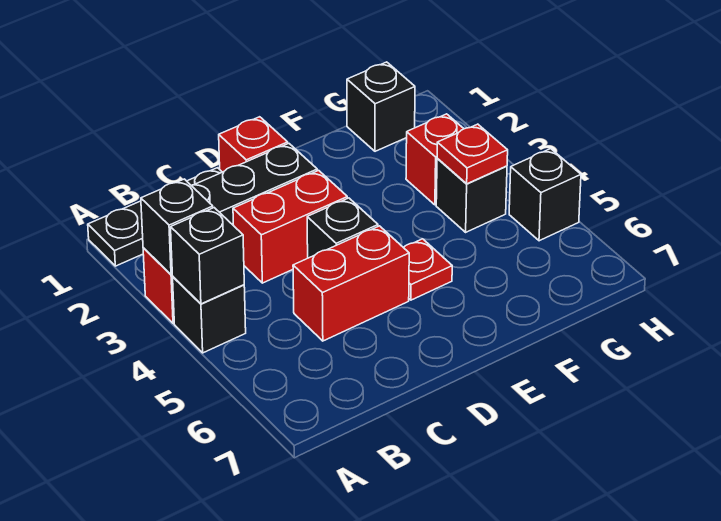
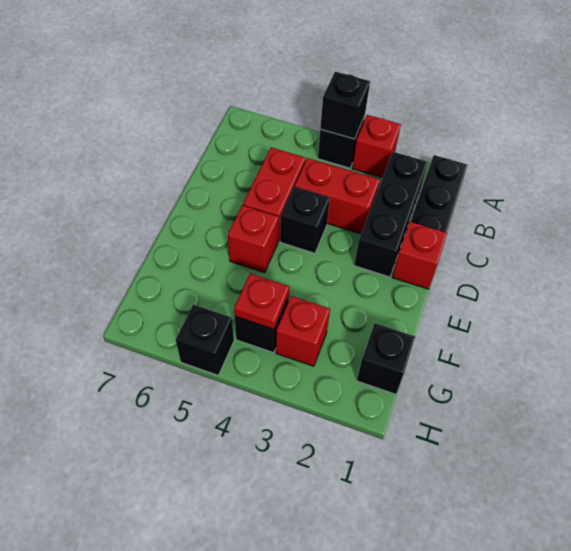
black brick A3 level 2 -> none
red brick C3:D3 level 1 -> red brick C3:C4 level 1
red plate E5 level 1 -> red brick E5 level 1

